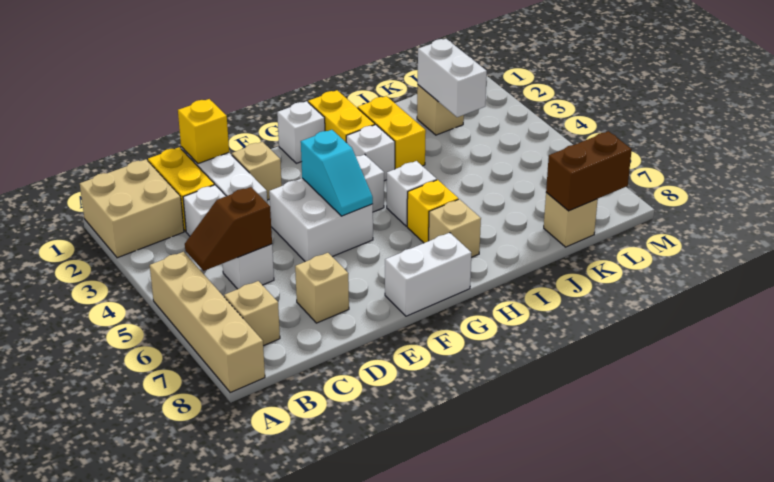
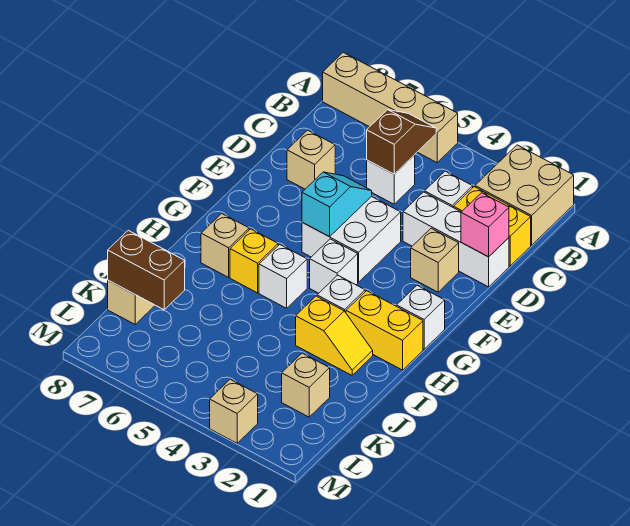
tan brick B7 level 1 -> tan brick M3 level 1
yellow brick D1 level 2 -> pink brick D1 level 2
cyan slope F4:F5 level 2 top 4 -> cyan slope E5:F5 level 2 top F
white brick F8:G8 level 1 -> none
yellow brick I2:I3 level 1 -> yellow slope I2:I3 level 1 top 3
white brick K2:K3 level 2 -> none
brown brick K8:L8 level 2 -> brown brick K7:K8 level 2

